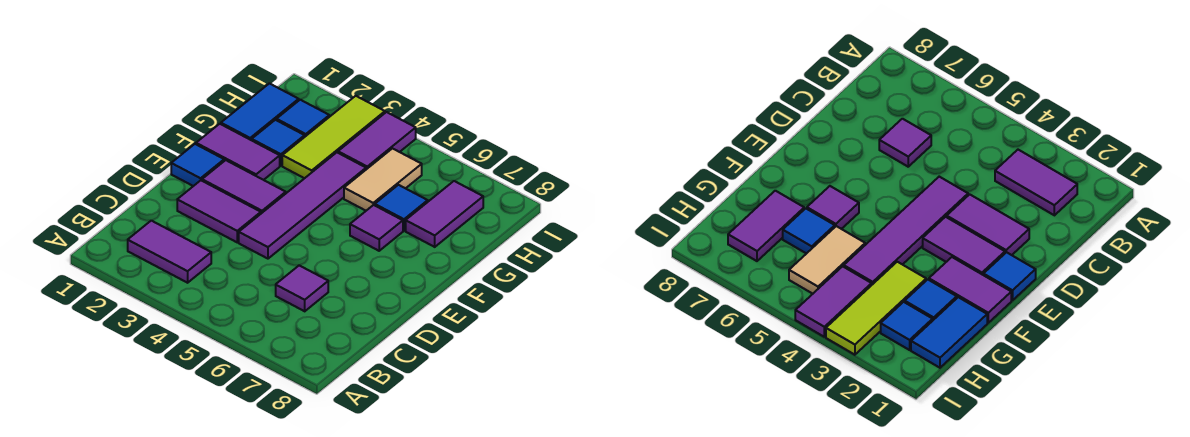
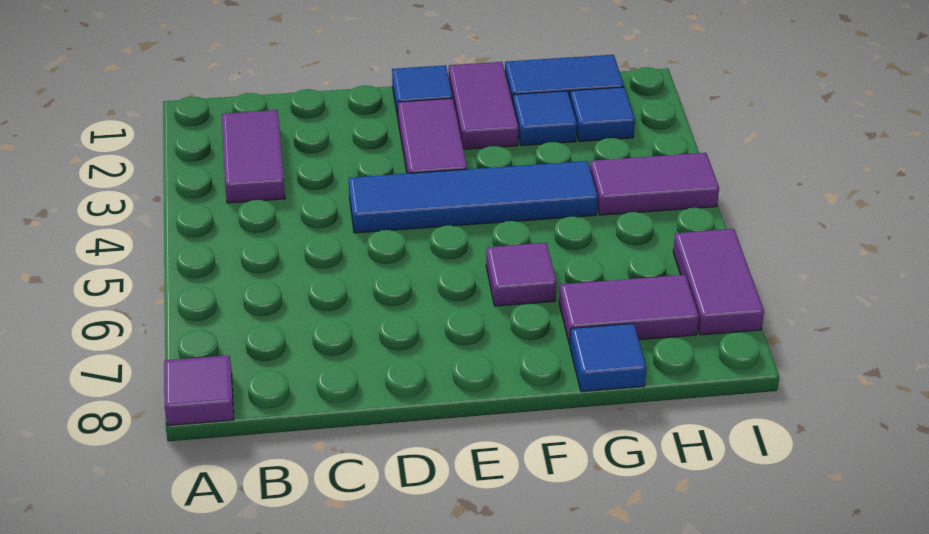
purple tile C6 level 1 -> purple tile A8 level 1
purple tile D2:D3 level 1 -> purple tile I6:I7 level 1
purple tile D4:G4 level 1 -> blue tile D4:G4 level 1
lime tile G3:I3 level 1 -> none
tan tile G5:H5 level 1 -> none
blue tile G6 level 1 -> blue tile G8 level 1

